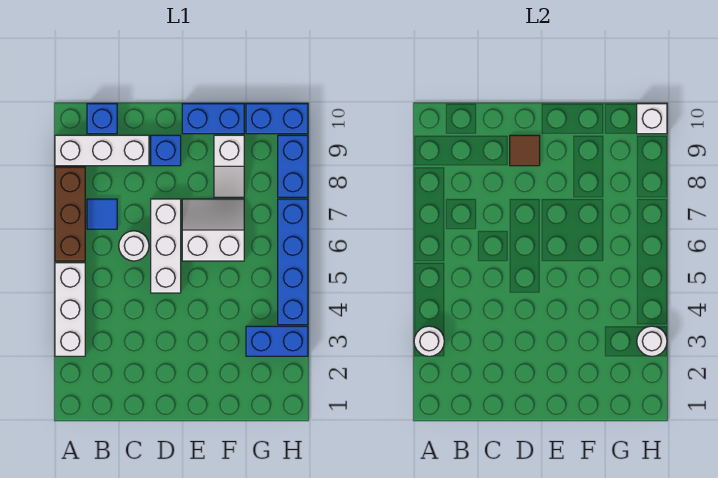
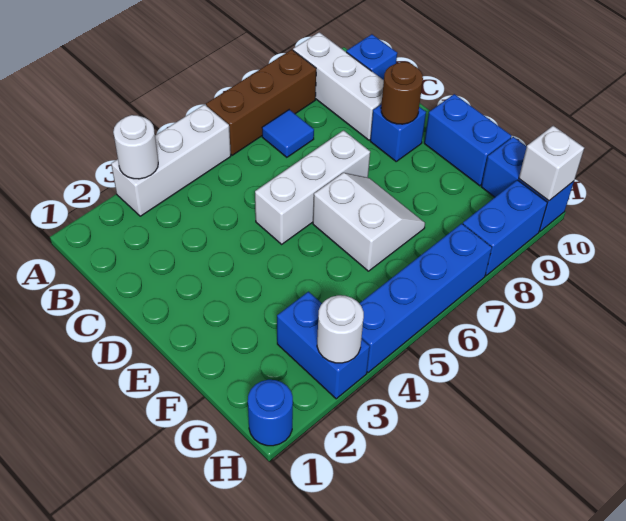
white round brick C6 level 1 -> none
brown tile D9 level 2 -> brown round brick D9 level 2
white slope F8:F9 level 1 top 9 -> none
none -> blue round brick H1 level 1

